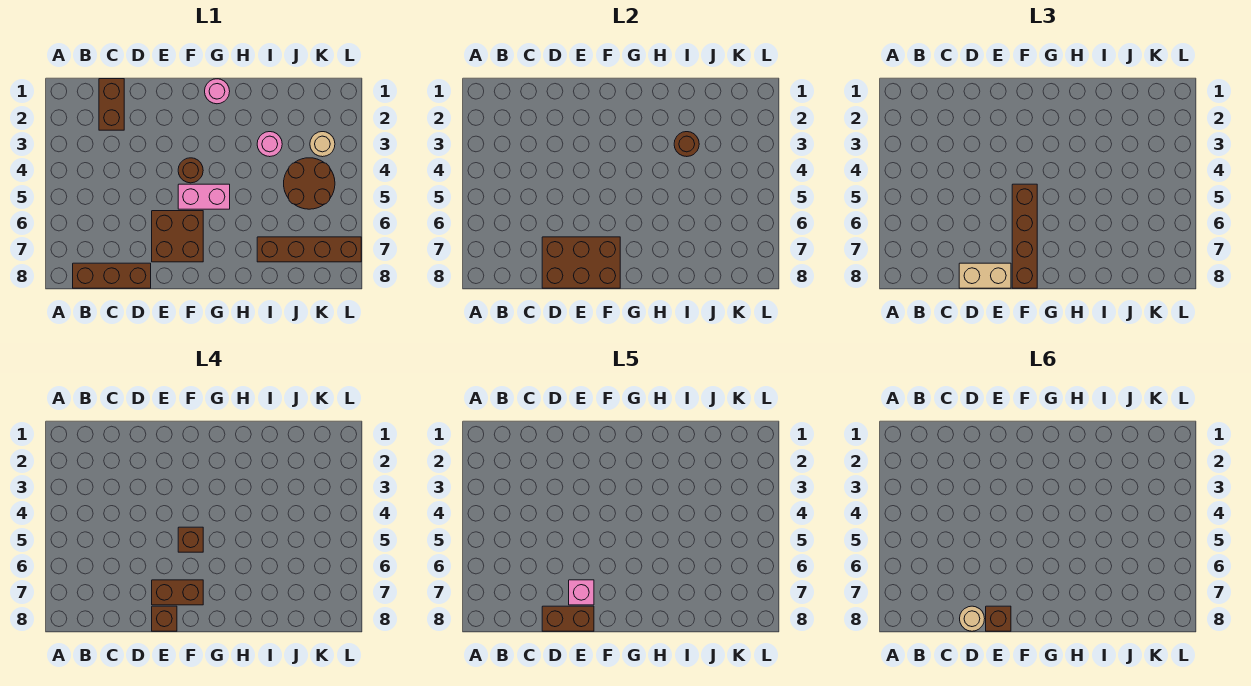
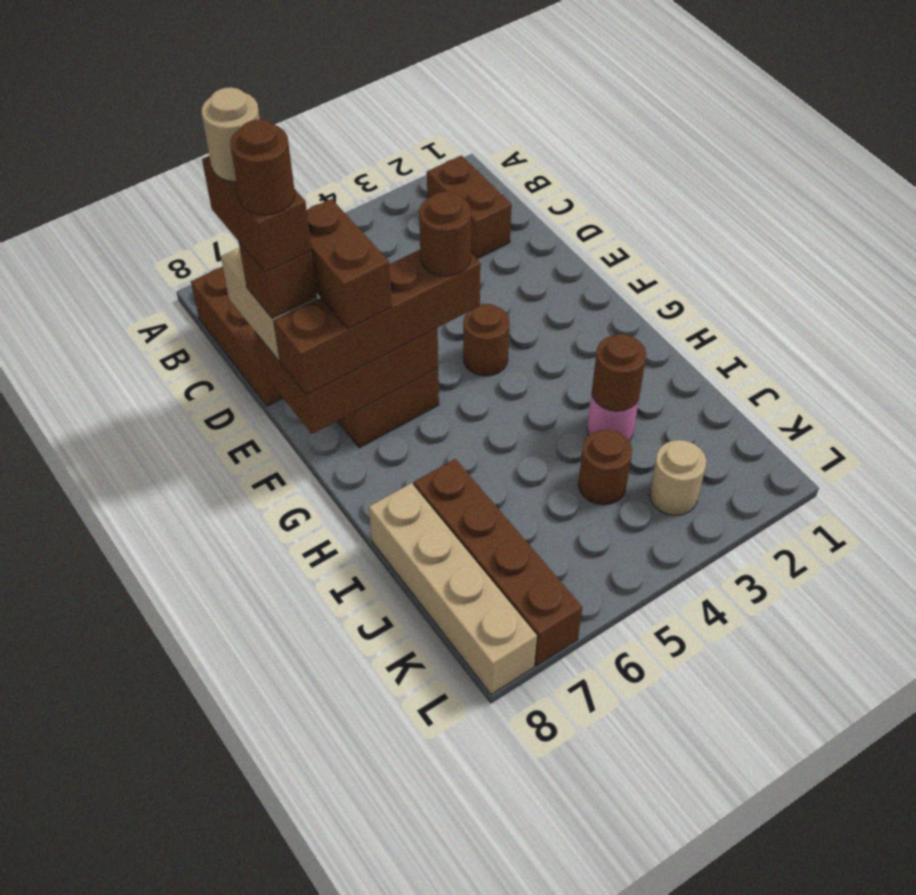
brown brick C1:C2 level 1 -> brown brick B2:C2 level 1
brown brick D7:F8 level 2 -> brown brick E6:F8 level 2
pink brick E7 level 5 -> none
brown brick E8 level 6 -> brown round brick E8 level 6
pink brick F5:G5 level 1 -> none
brown brick F5 level 4 -> brown round brick F5 level 4
pink round brick G1 level 1 -> none
none -> tan brick I8:L8 level 1
brown round brick J4:K5 level 1 -> brown round brick J4 level 1

